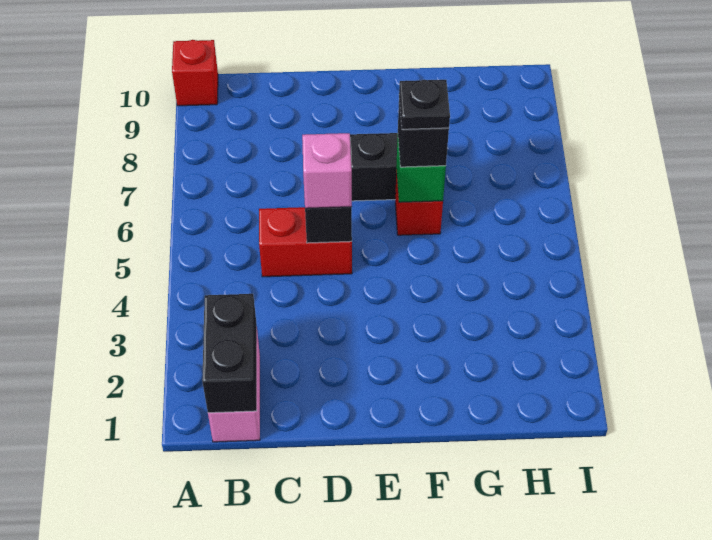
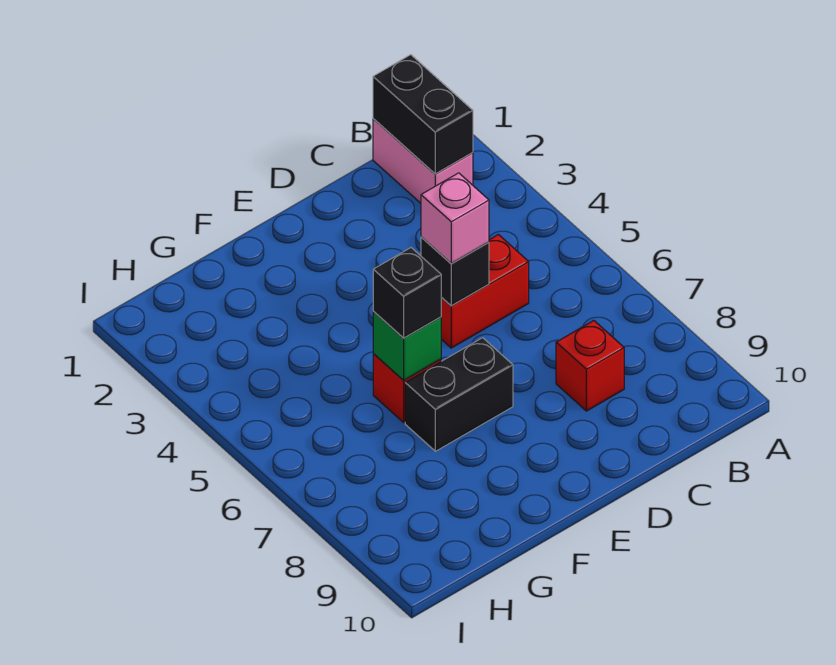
red brick A10 level 1 -> red brick C8 level 1
black plate F6 level 4 -> none

